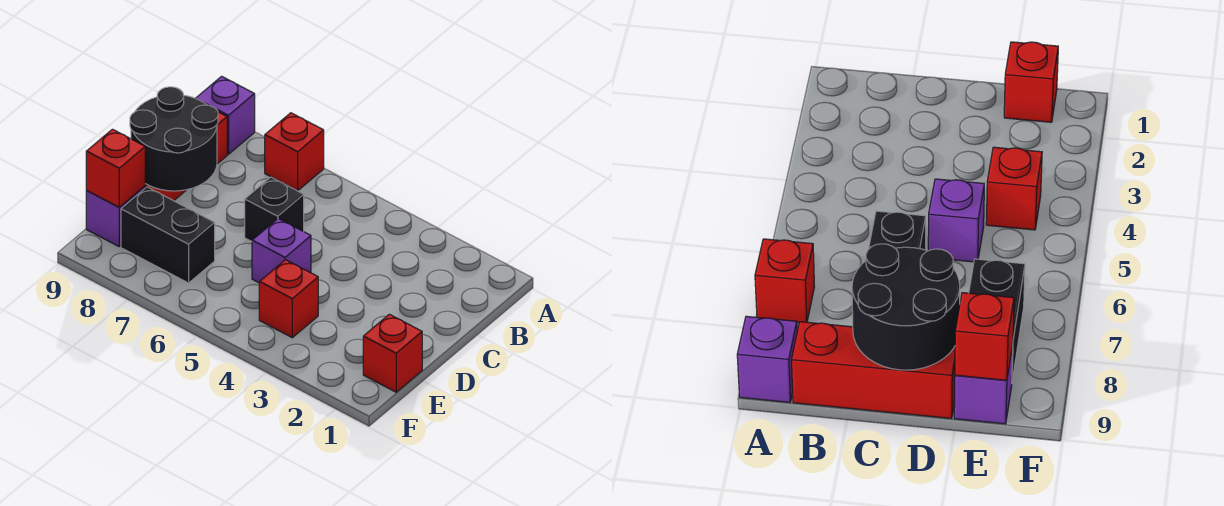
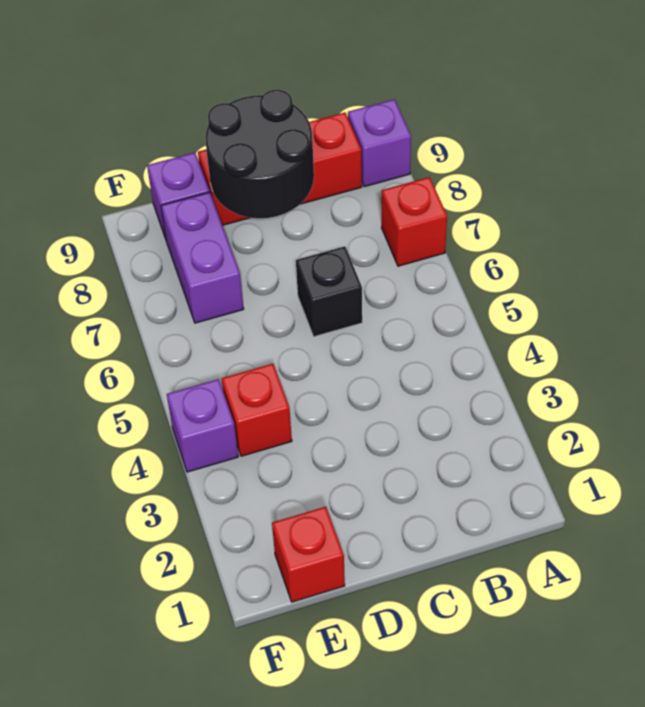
purple brick D5 level 1 -> purple brick F4 level 1
black brick E7:E8 level 1 -> purple brick E7:E8 level 1
red brick E9 level 2 -> none

